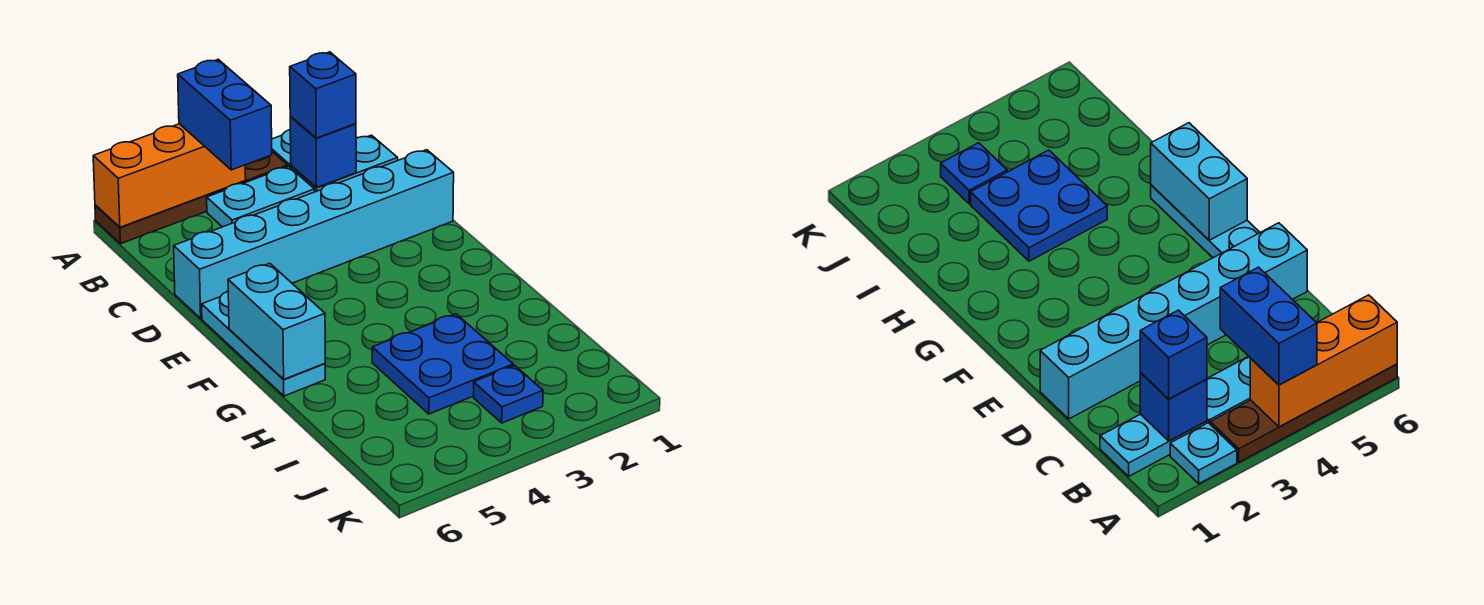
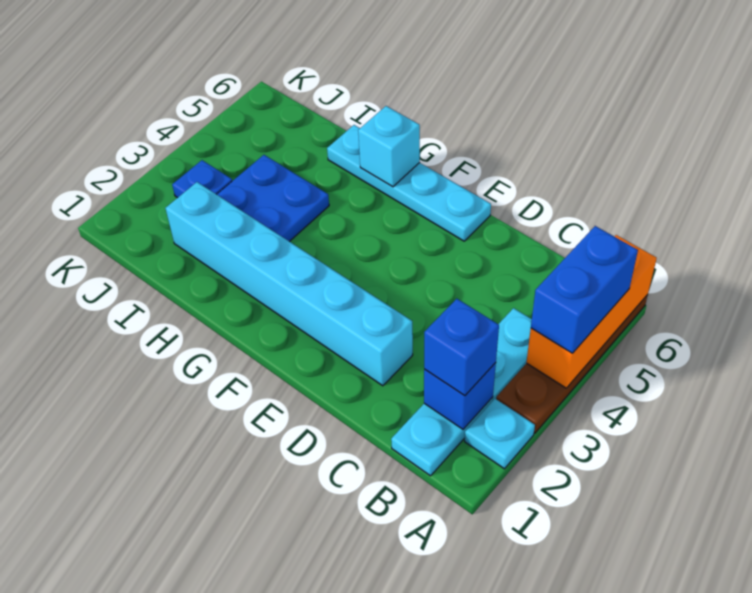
blue brick A4:B4 level 3 -> blue brick A4:A5 level 3
cyan brick D1:D6 level 1 -> cyan brick D2:I2 level 1
cyan plate E6:G6 level 1 -> cyan plate E6:H6 level 1
cyan brick F6:G6 level 2 -> cyan brick G6 level 2

